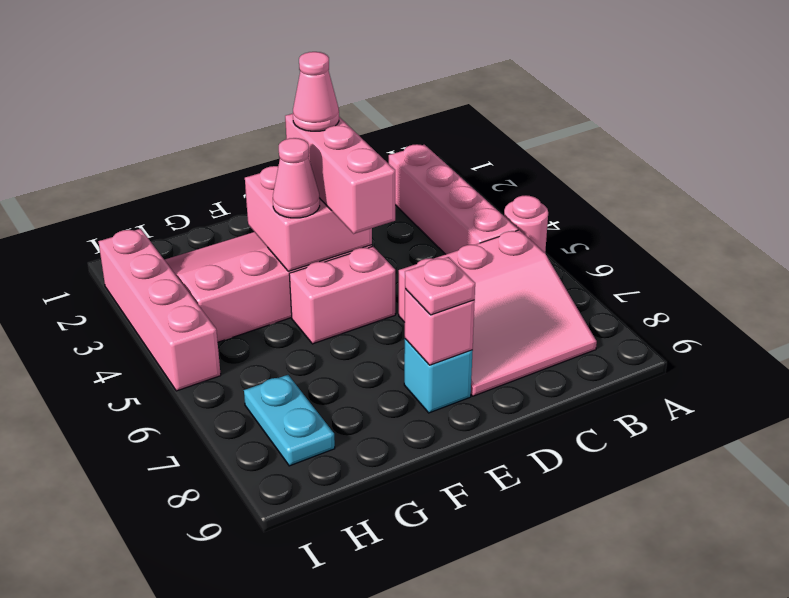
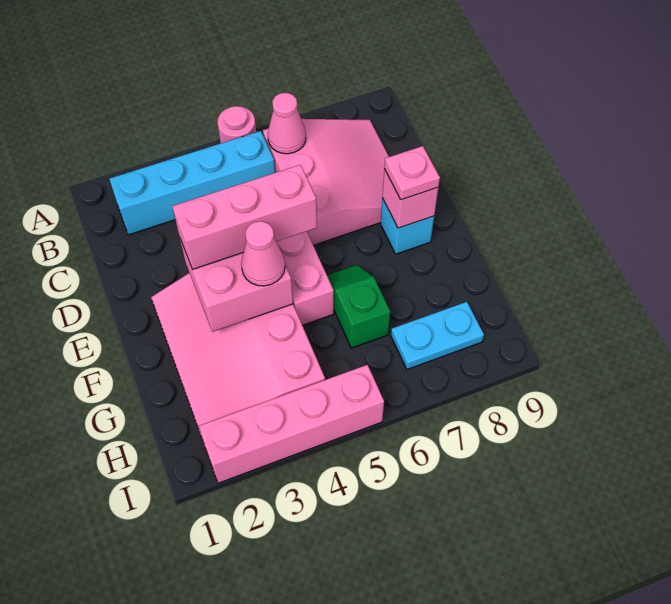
pink brick B2:B5 level 1 -> cyan brick B2:B5 level 1
pink cone E3 level 4 -> pink cone B6 level 2
none -> green slope F6:G6 level 1 top G

